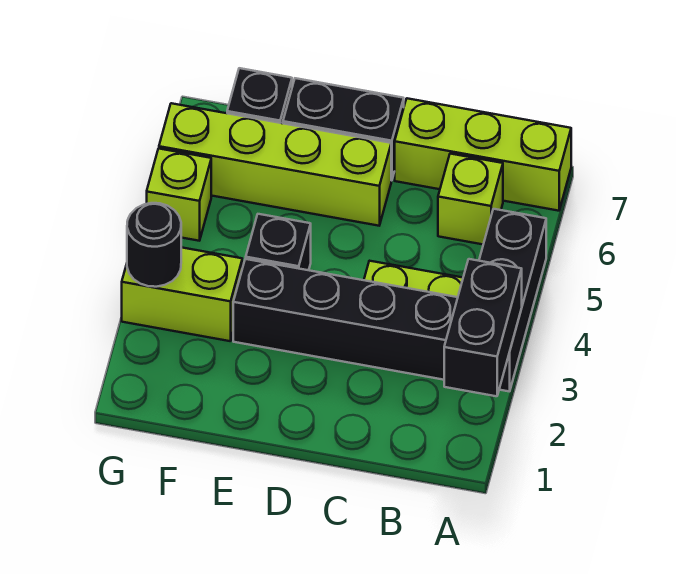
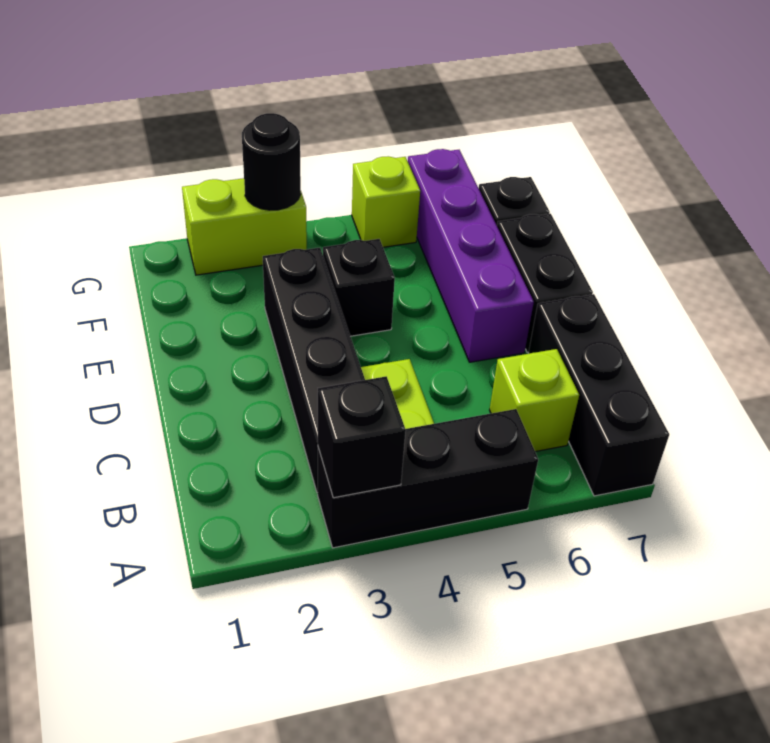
black brick A2:A3 level 2 -> black brick A3 level 2
lime brick A7:C7 level 1 -> black brick A7:C7 level 1
lime brick D6:G6 level 1 -> purple brick D6:G6 level 1
lime brick F3:G3 level 1 -> lime brick G2:G3 level 1

